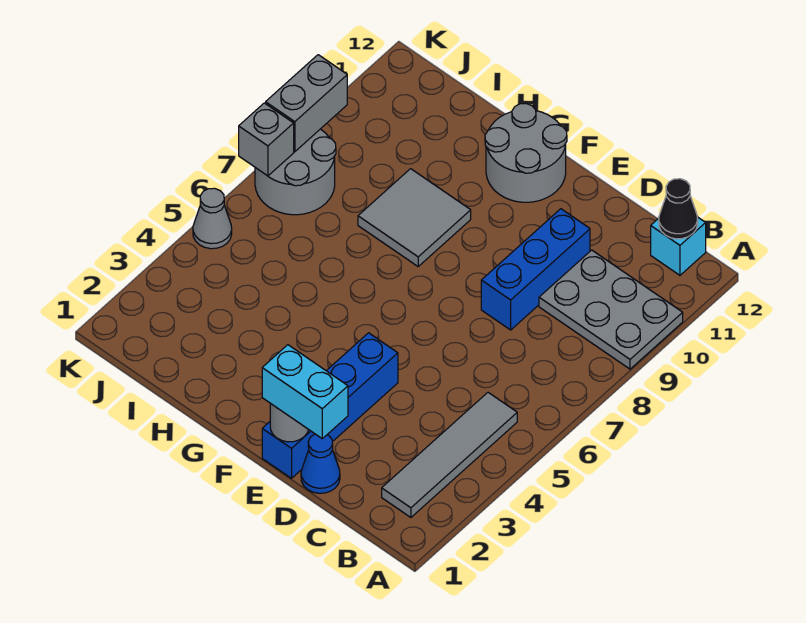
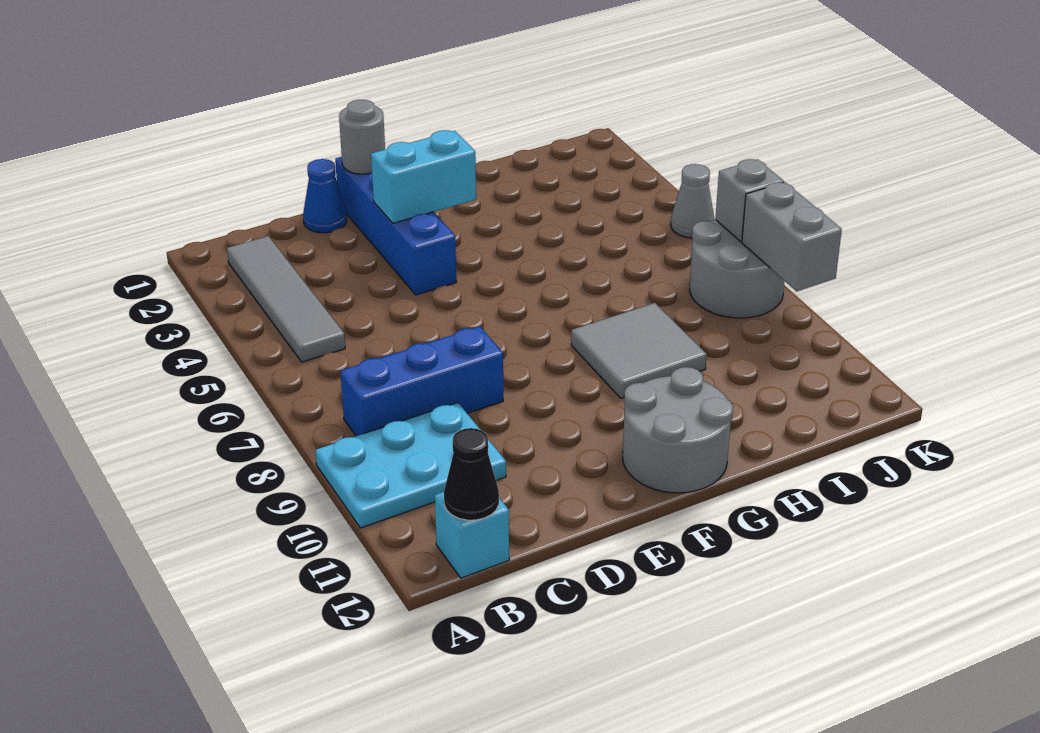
grey plate A9:C10 level 1 -> cyan plate A9:C10 level 1
cyan brick D1:E1 level 3 -> cyan brick E3:F3 level 2
blue brick D8:D10 level 1 -> blue brick B8:D8 level 1

